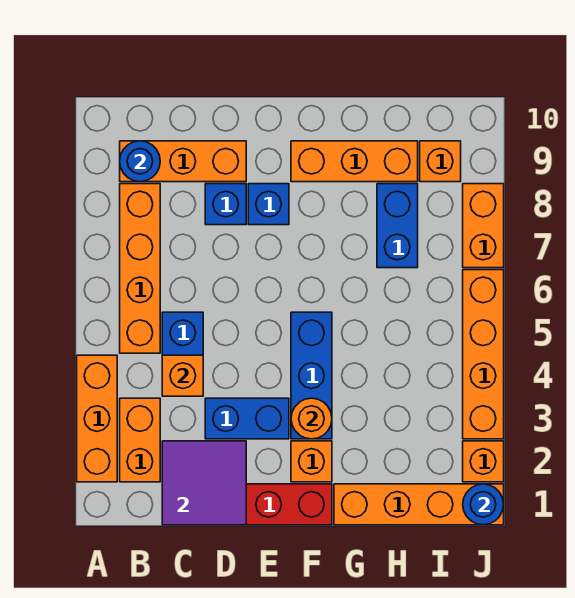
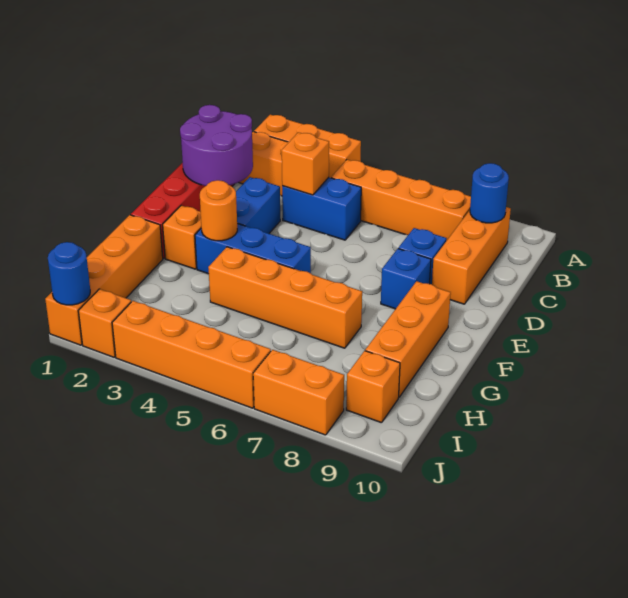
purple tile C1:D2 level 2 -> purple round brick C1:D2 level 2
none -> orange brick G4:G7 level 1
blue brick H7:H8 level 1 -> none

